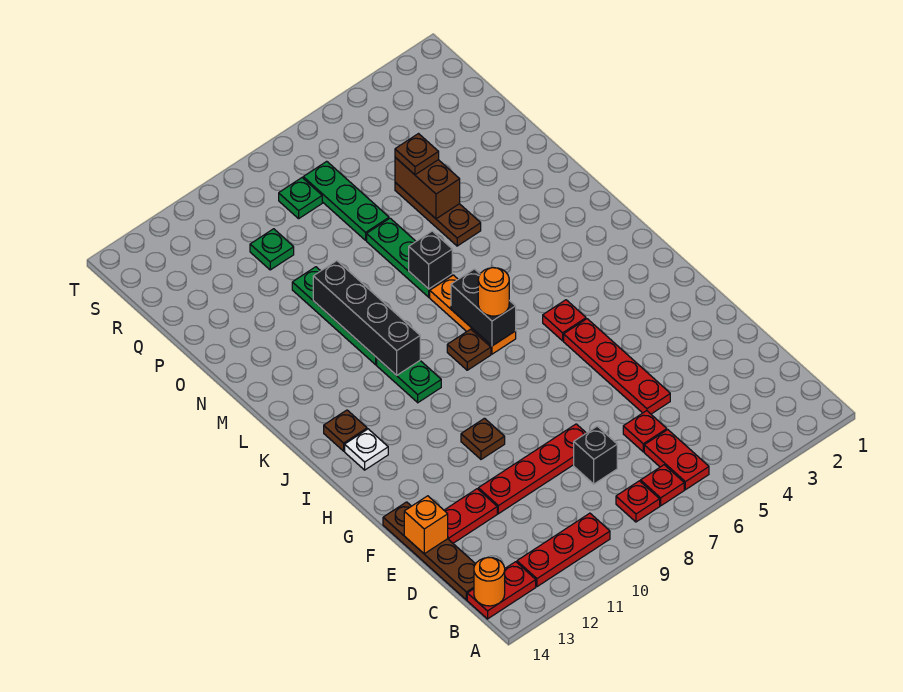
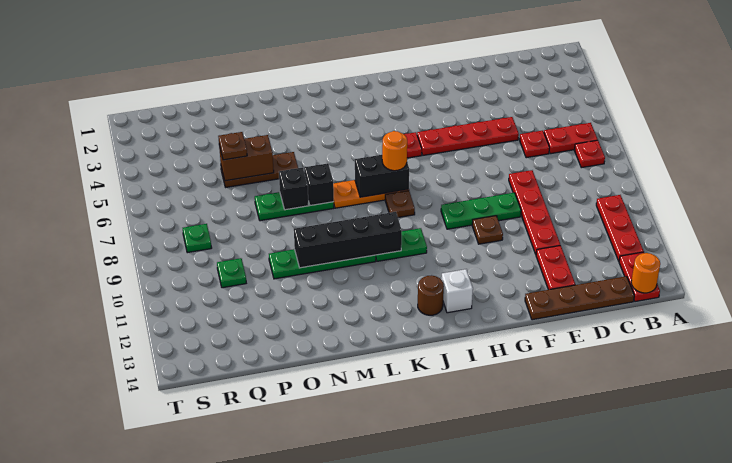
red plate B8 level 1 -> none
black brick D8 level 1 -> black brick N7 level 2
orange brick E14 level 2 -> none
white plate I13 level 1 -> white brick I13 level 1
brown plate J13 level 1 -> brown round brick J13 level 1
green plate P7:R7 level 1 -> green plate F9:H9 level 1

